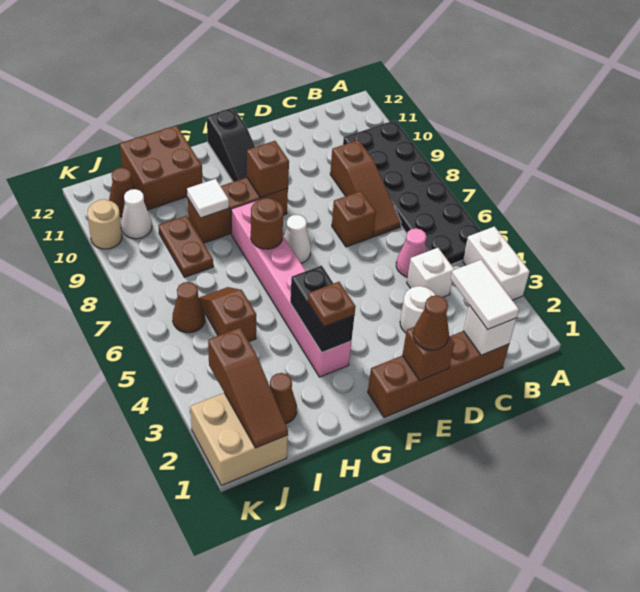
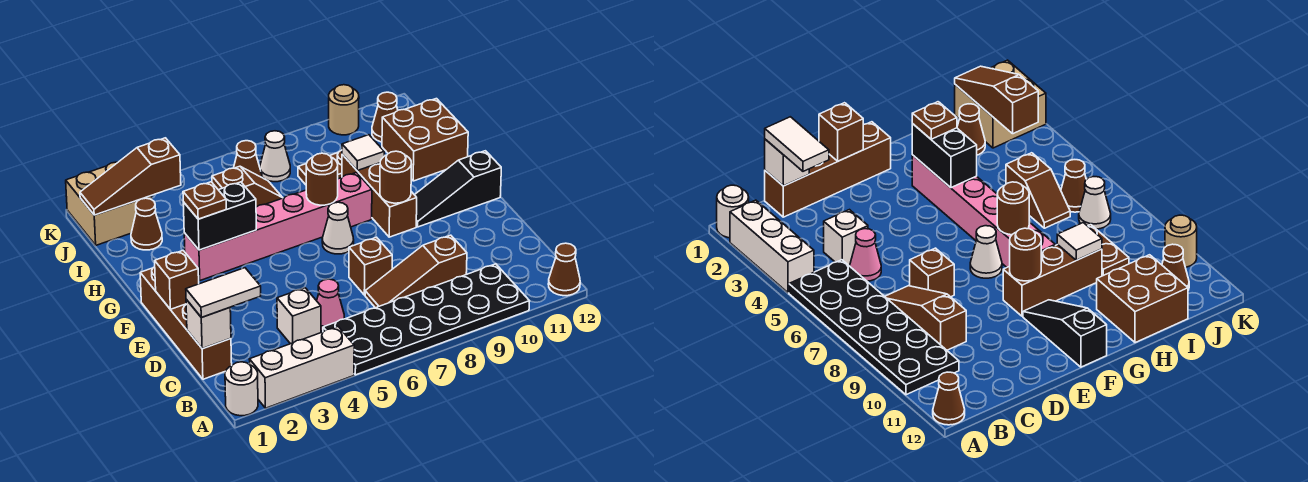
white brick A3:A4 level 1 -> white brick A2:A4 level 1
white round brick D3 level 1 -> white round brick A1 level 1
brown cone E1 level 3 -> brown cone A12 level 1
brown brick F9 level 2 -> brown round brick F9 level 2
white cone J10 level 1 -> white cone J7 level 1

